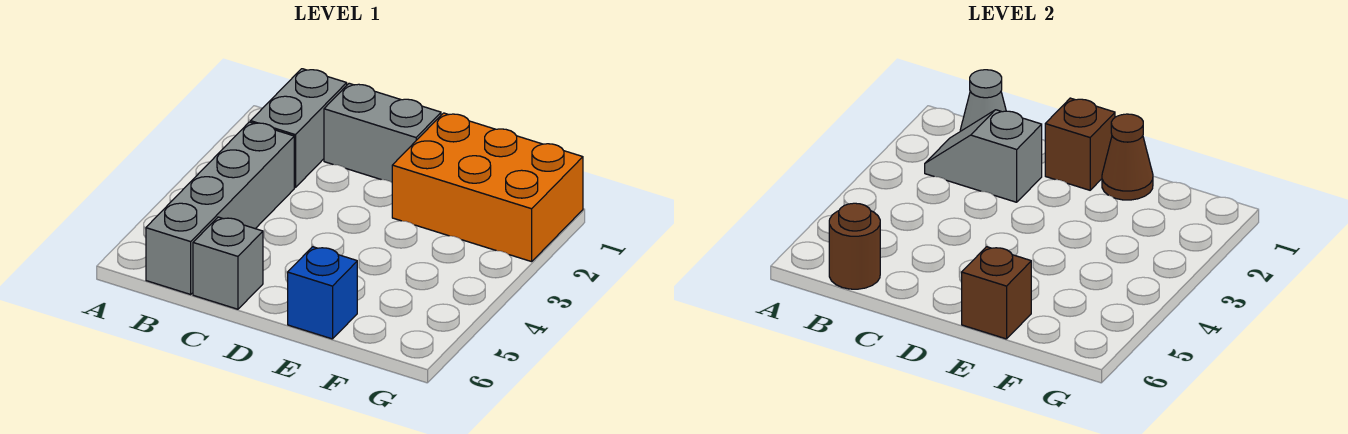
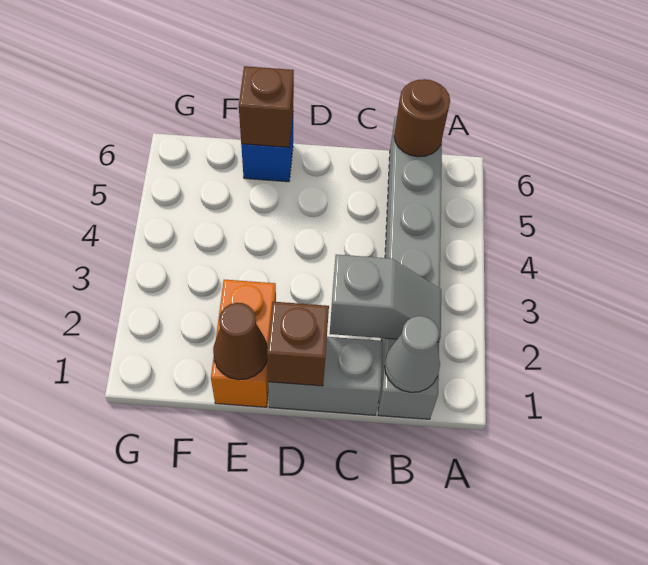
grey brick C6 level 1 -> none
orange brick E1:G2 level 1 -> orange brick E1:E2 level 1

